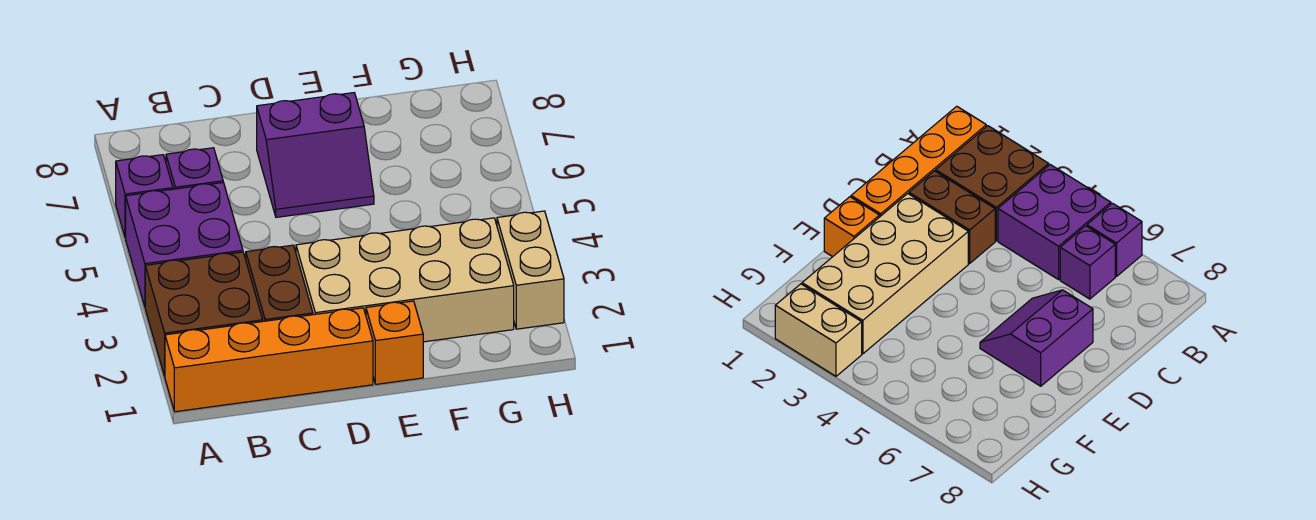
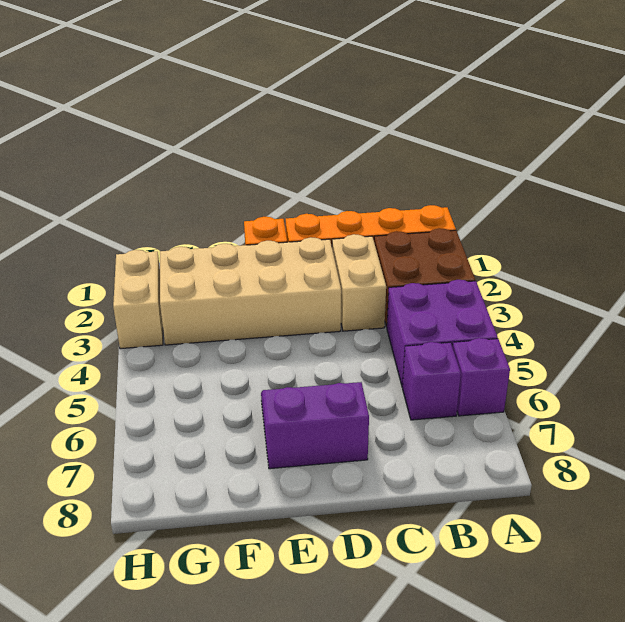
brown brick C2:C3 level 1 -> tan brick C2:C3 level 1

